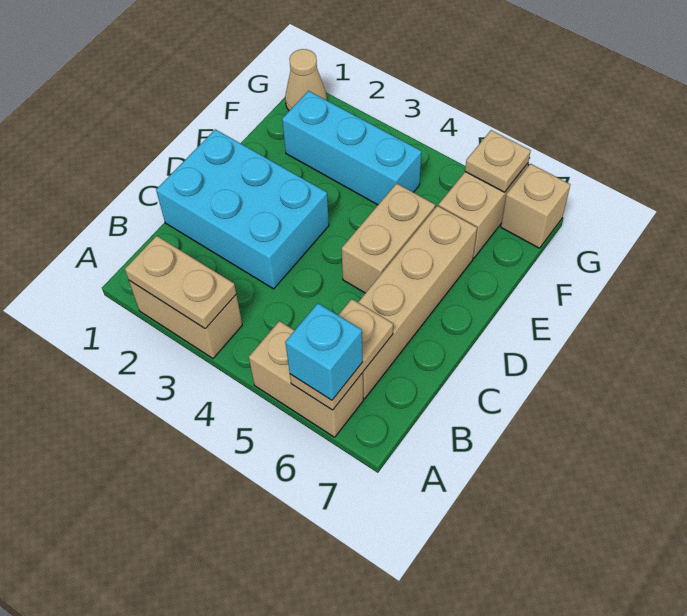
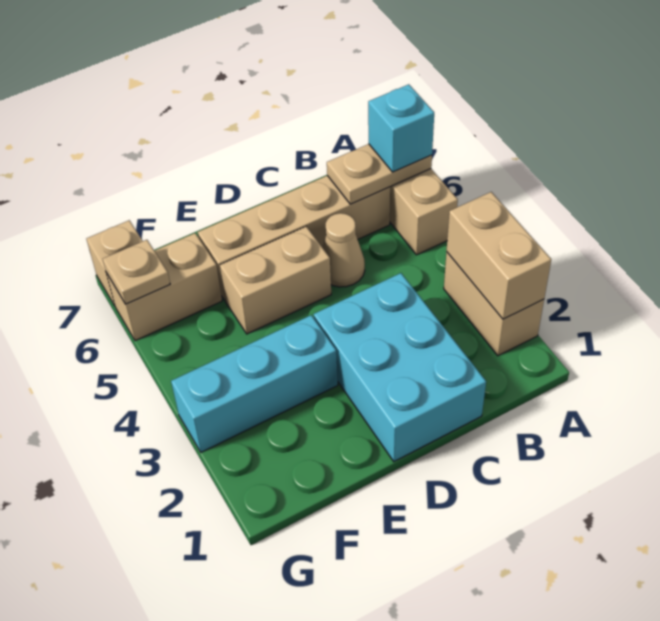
tan plate A2:A3 level 2 -> tan brick A2:A3 level 2
cyan brick F2:F4 level 1 -> cyan brick E3:G3 level 1
tan cone G1 level 1 -> tan cone C5 level 1

